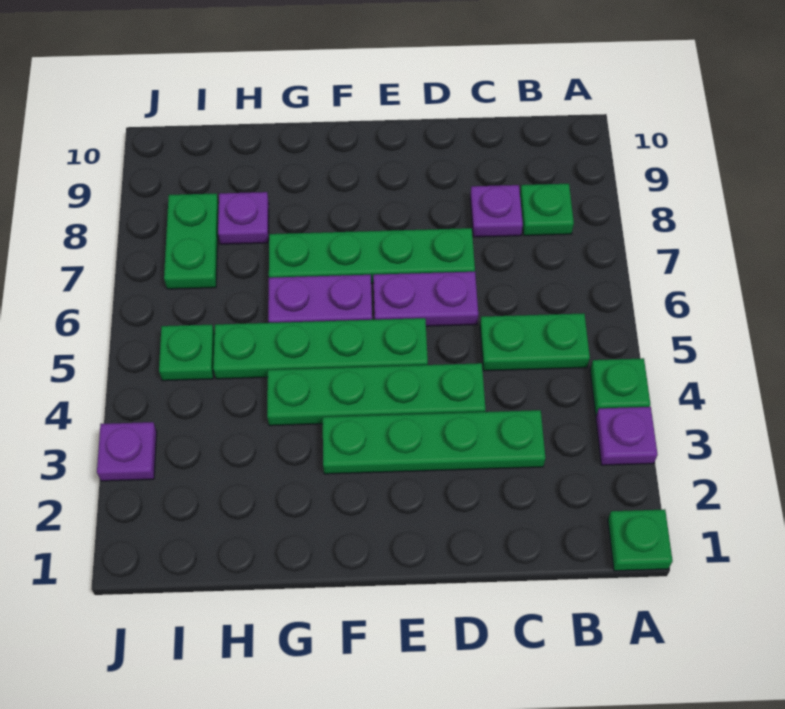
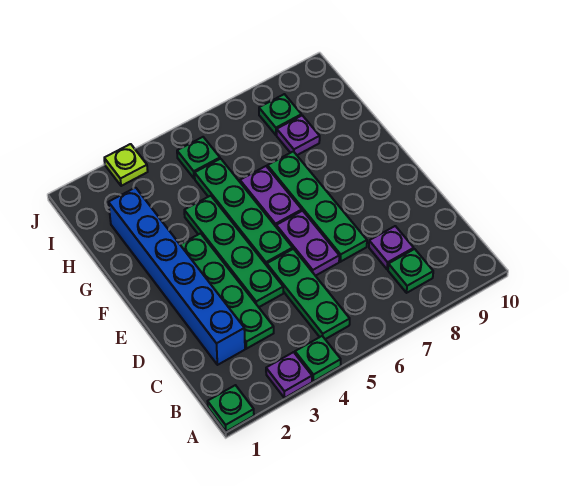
green plate B5:C5 level 1 -> green plate B5:D5 level 1
none -> blue brick C2:H2 level 1
green plate I7:I8 level 1 -> green plate I8 level 1
purple plate J3 level 1 -> lime plate J3 level 1

